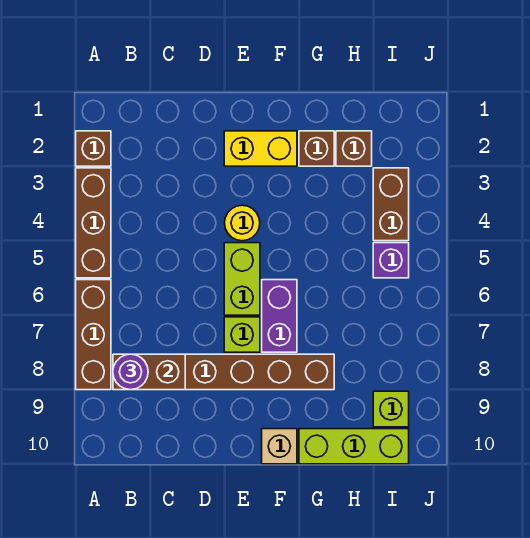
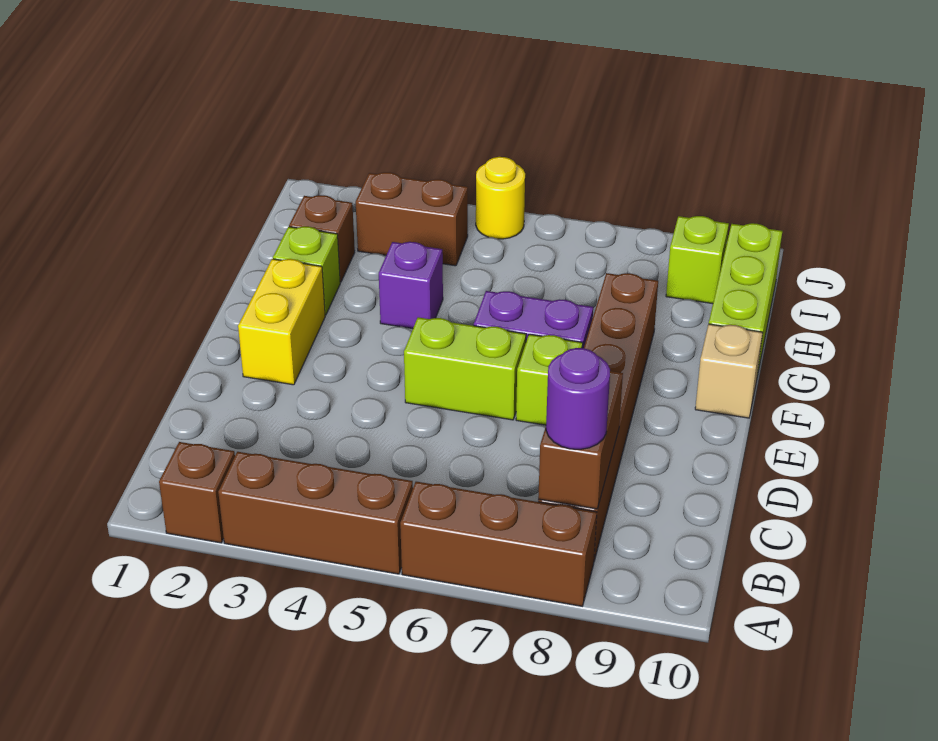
yellow round brick E4 level 1 -> yellow round brick J5 level 1
brown brick G2 level 1 -> lime brick G2 level 1
purple brick I5 level 1 -> purple brick G4 level 1

